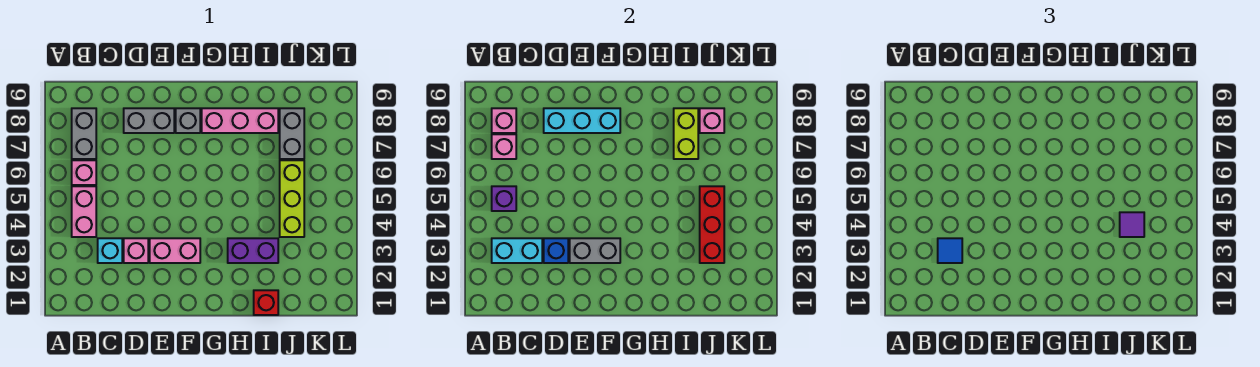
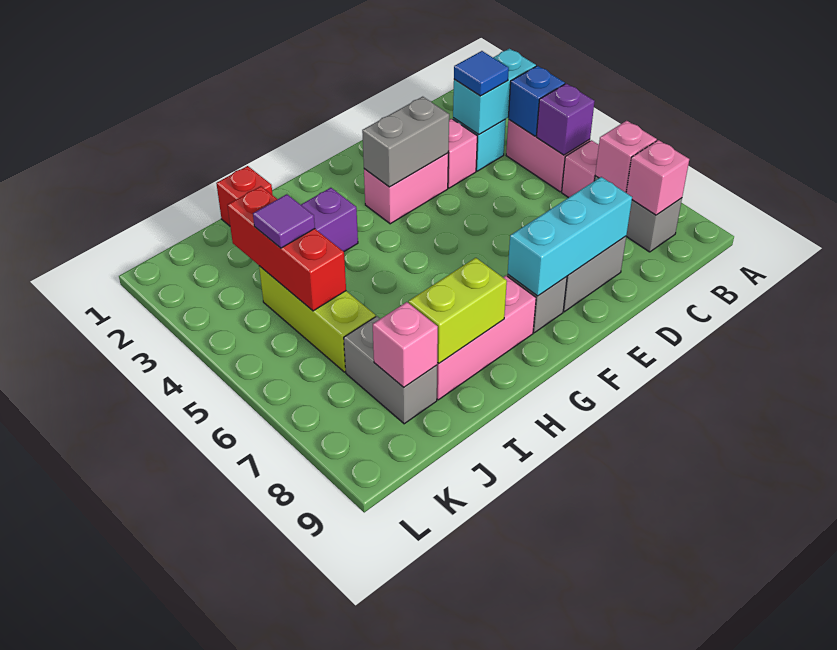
blue brick D3 level 2 -> blue brick B4 level 2
lime brick I7:I8 level 2 -> lime brick H8:I8 level 2

